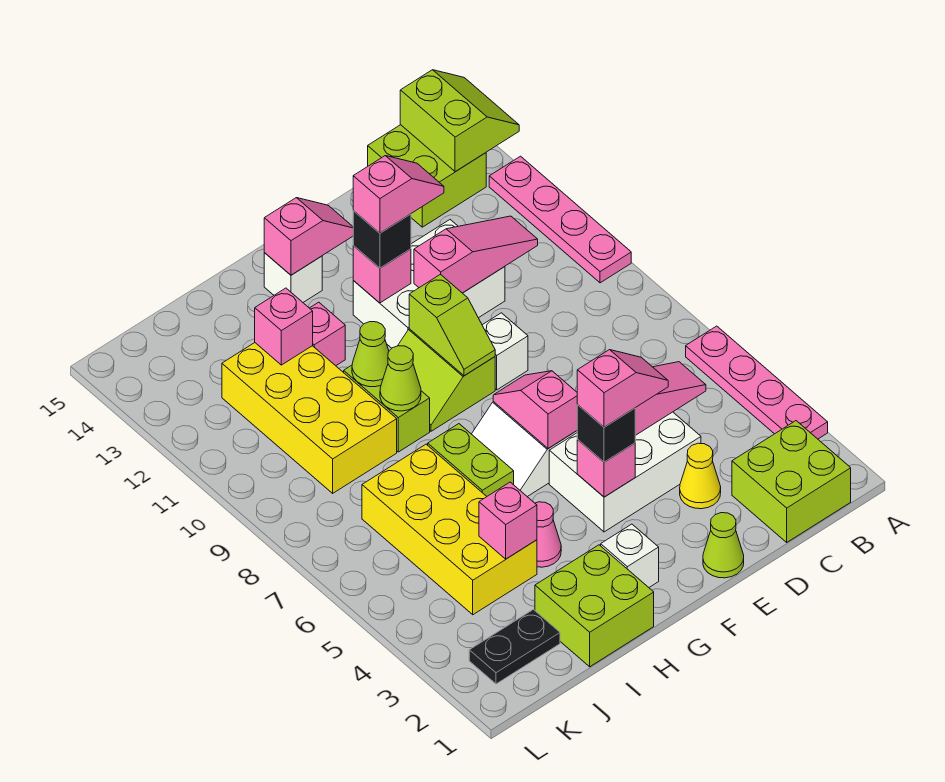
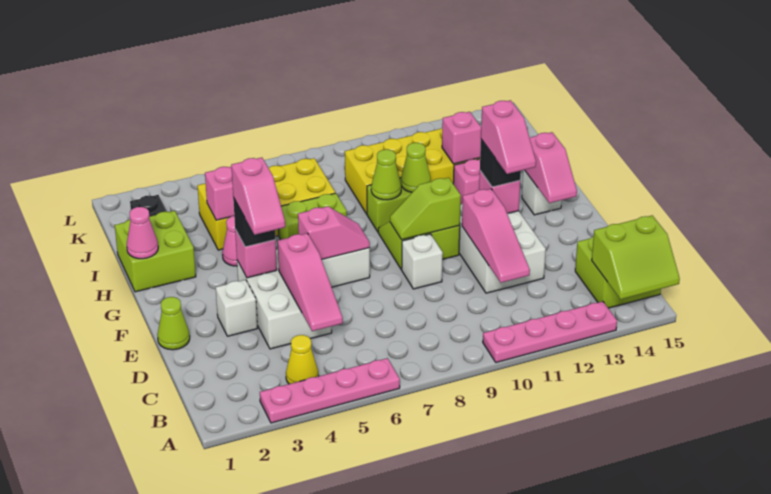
lime brick B1:C2 level 1 -> none
yellow cone D3 level 1 -> yellow cone B4 level 1
white brick G2 level 1 -> white brick E3 level 1
none -> pink cone H1 level 2

